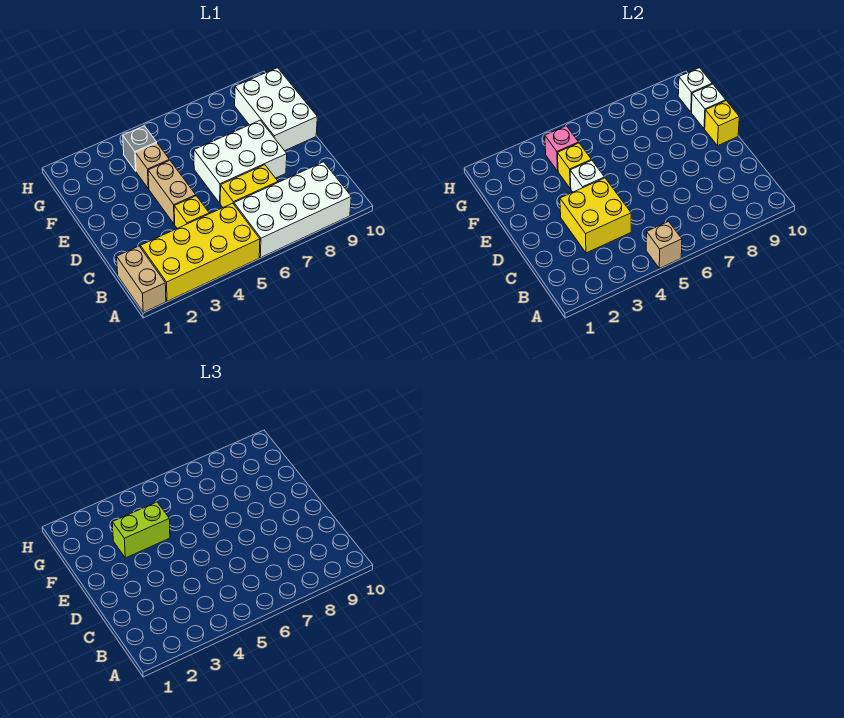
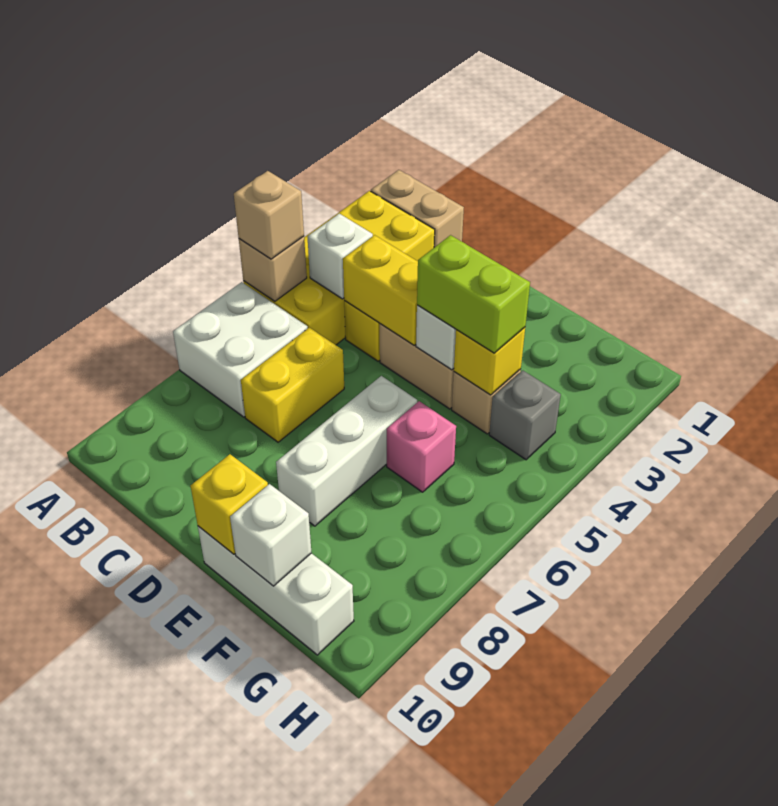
none -> tan brick A5 level 3
white brick A6:B9 level 1 -> white brick A6:B7 level 1
yellow brick C3:D4 level 2 -> yellow brick C4:D4 level 2
white brick D6:E8 level 1 -> white brick E6:E8 level 1
white brick E9:G10 level 1 -> white brick E10:G10 level 1
lime brick F3:F4 level 3 -> lime brick E4:F4 level 3
pink brick G4 level 2 -> pink brick F6 level 1
white brick G10 level 2 -> white brick B4 level 2

